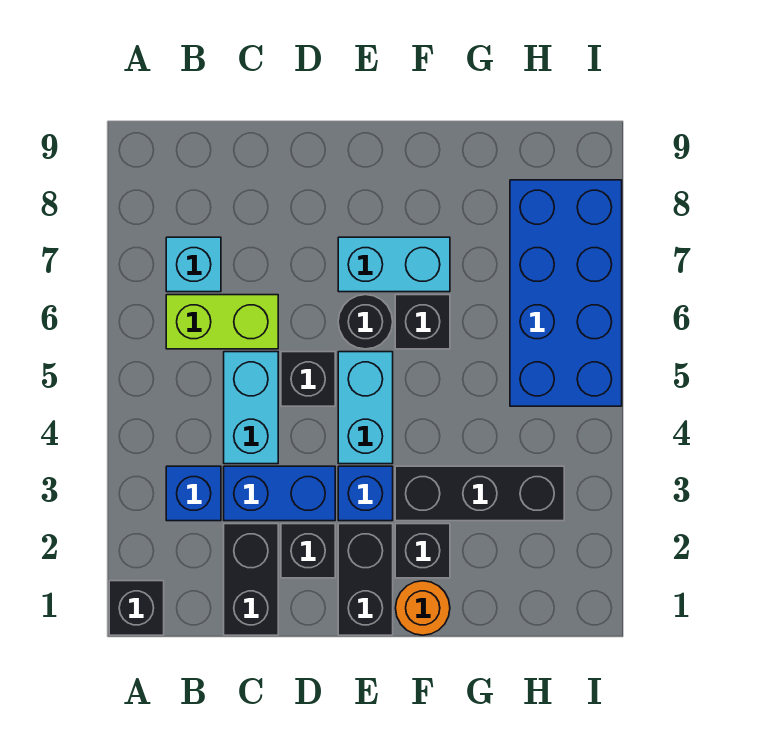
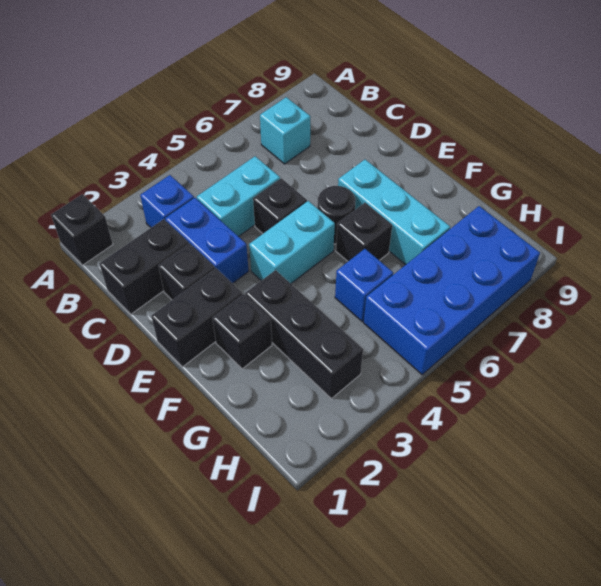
lime brick B6:C6 level 1 -> none
blue brick E3 level 1 -> blue brick G5 level 1
cyan brick E7:F7 level 1 -> cyan brick E7:G7 level 1
orange round brick F1 level 1 -> none

